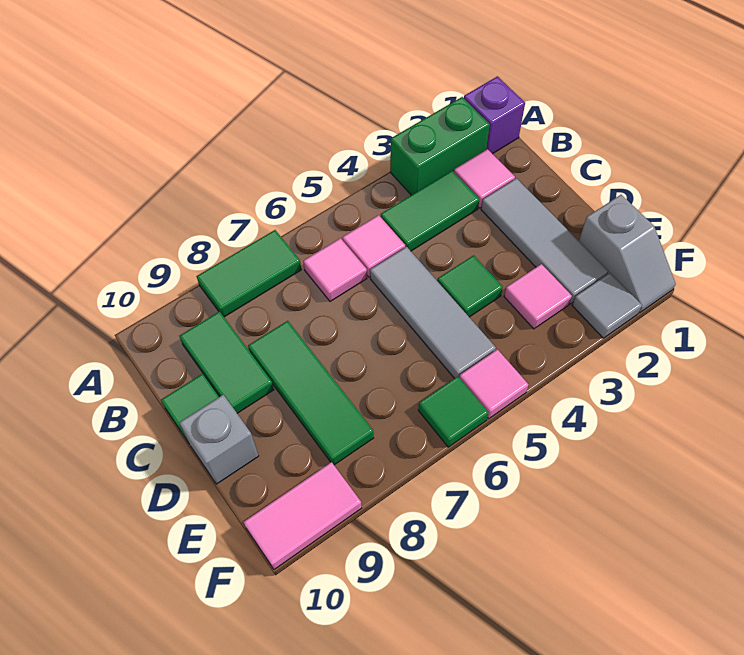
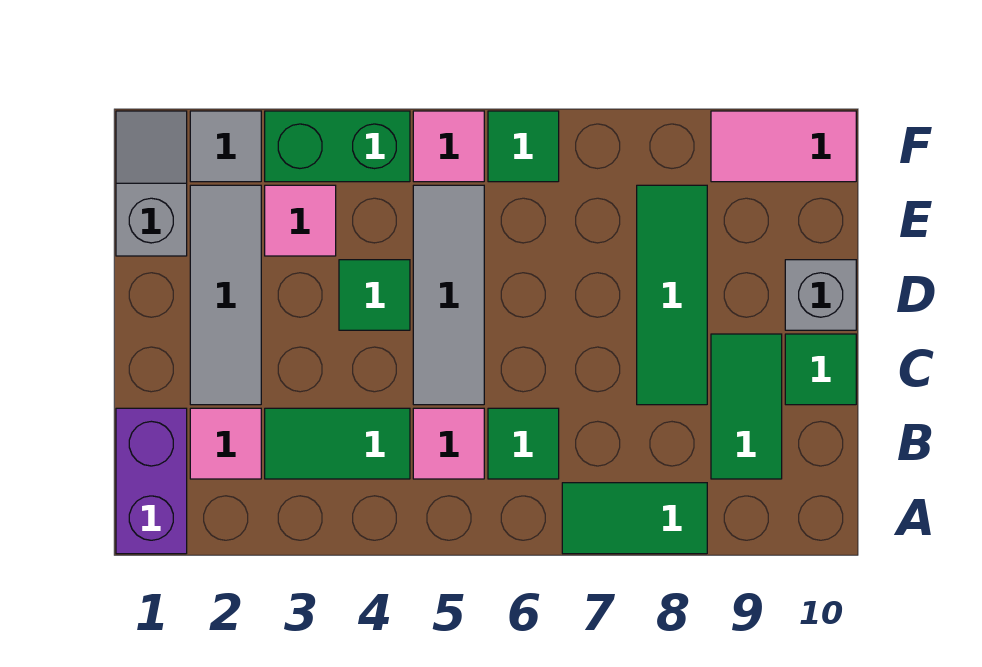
purple brick A1 level 1 -> purple brick A1:B1 level 1
green brick A2:A3 level 1 -> green brick F3:F4 level 1
pink tile B6 level 1 -> green tile B6 level 1

